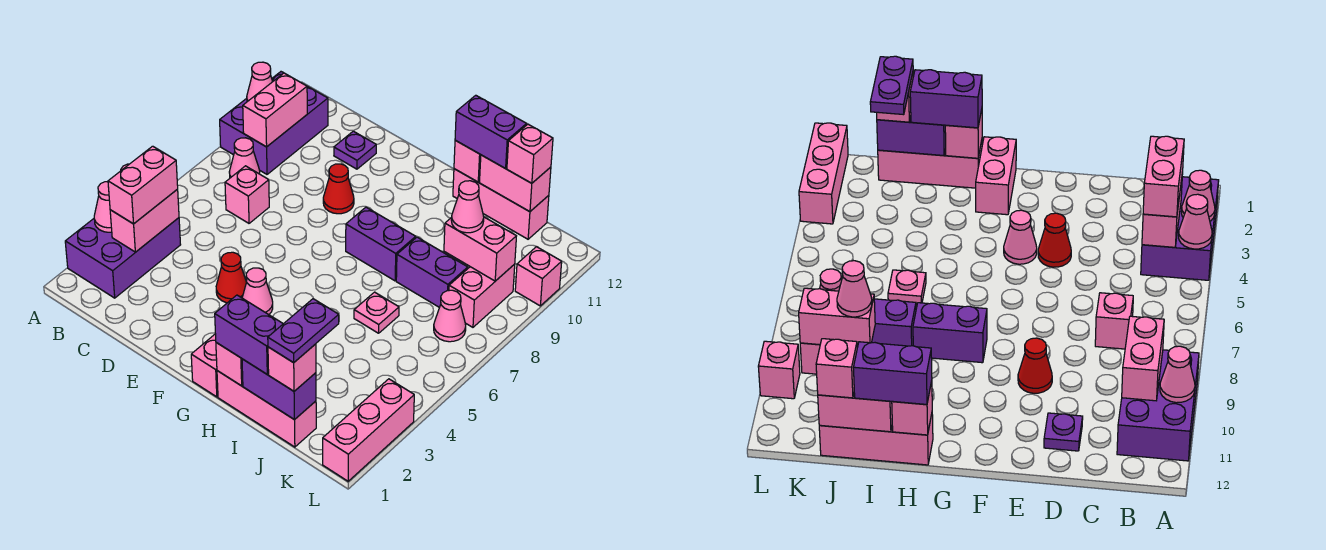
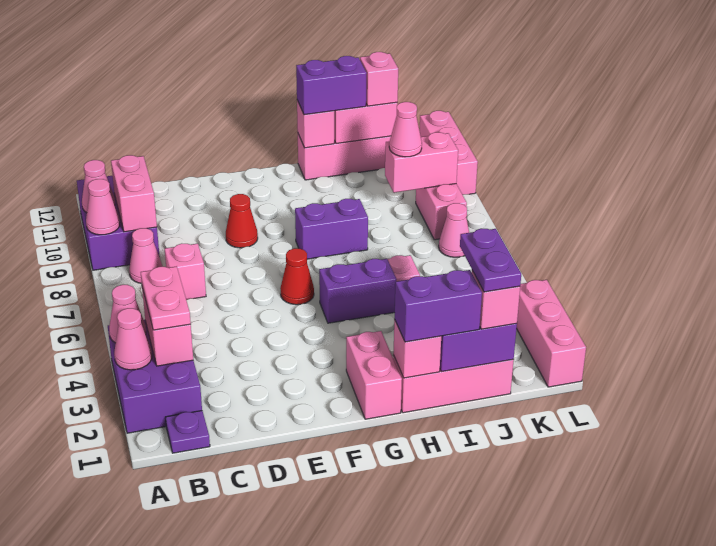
pink brick B3:B4 level 3 -> pink plate B3:B4 level 3
purple plate D11 level 1 -> purple plate B1 level 1
red cone E4 level 1 -> red cone F6 level 1
pink cone F4 level 1 -> pink cone A9 level 2
purple brick I8:J8 level 1 -> purple brick G5:H5 level 1
pink brick L10 level 1 -> pink brick L10:L12 level 1

